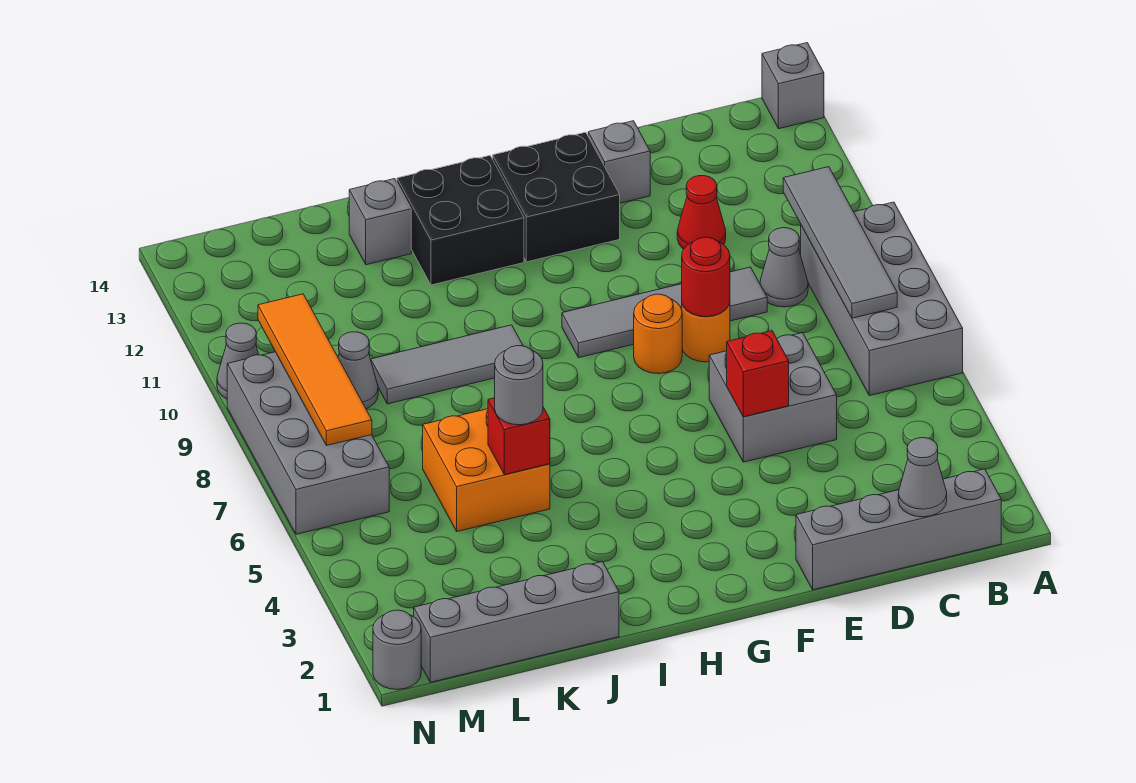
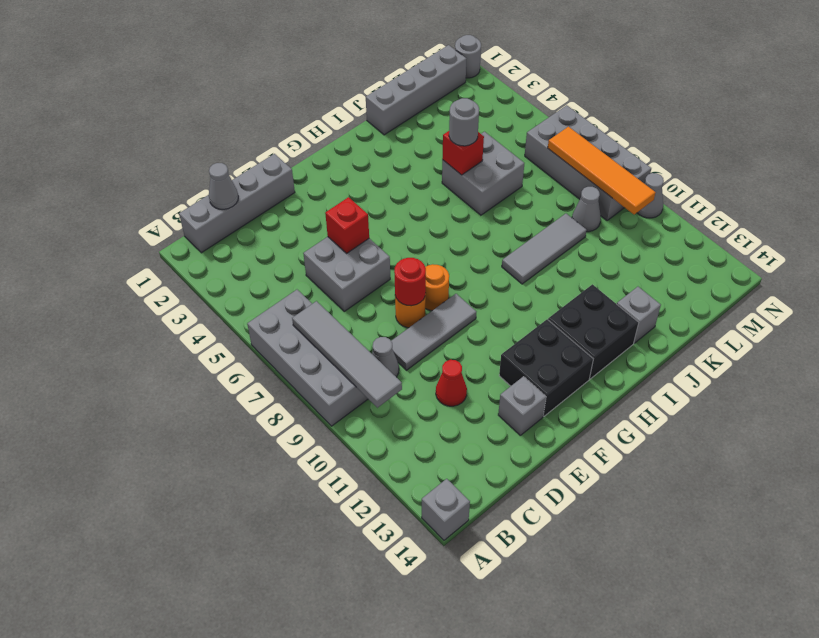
grey tile D9:G9 level 1 -> grey tile D9:F9 level 1
orange brick J5:K6 level 1 -> grey brick J5:K6 level 1

